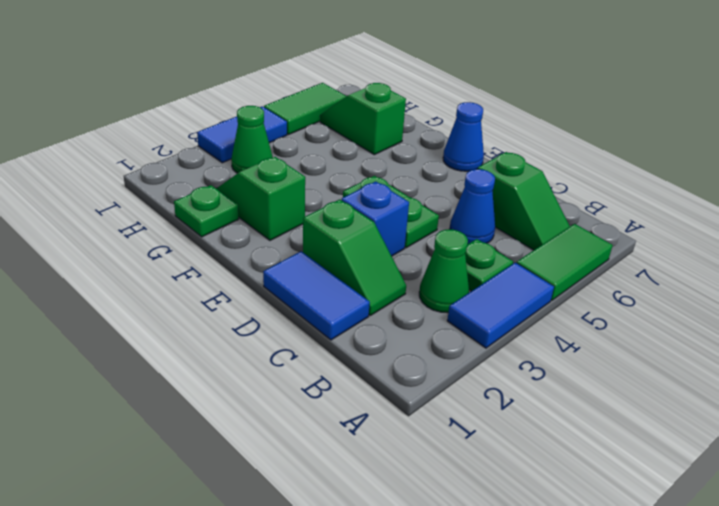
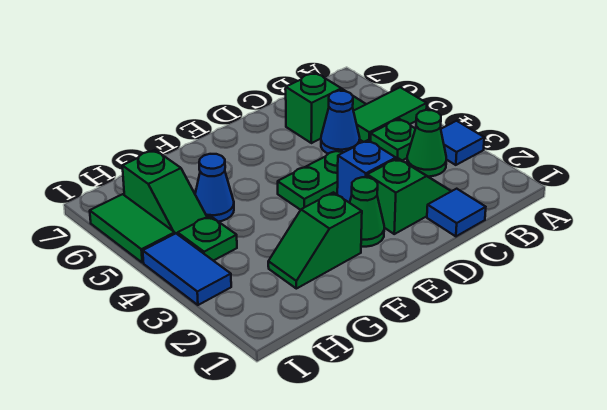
blue tile A3:A4 level 1 -> blue tile A3 level 1
green tile A5:A6 level 1 -> green tile A5:B5 level 1
blue tile C1:D1 level 1 -> blue tile C1 level 1
blue cone E7 level 1 -> blue cone G5 level 1
green plate G1 level 1 -> green plate H4 level 1
green slope G6:H6 level 1 top G -> green slope H5:H6 level 1 top 6
green cone H3 level 1 -> green cone E2 level 1

